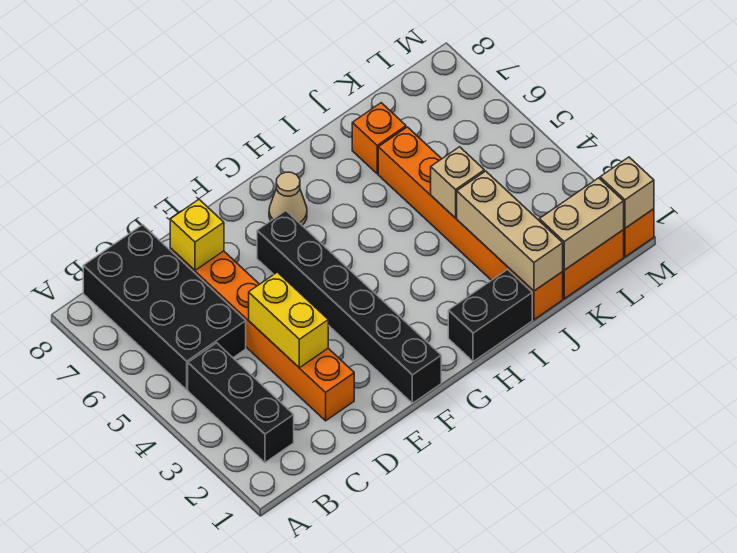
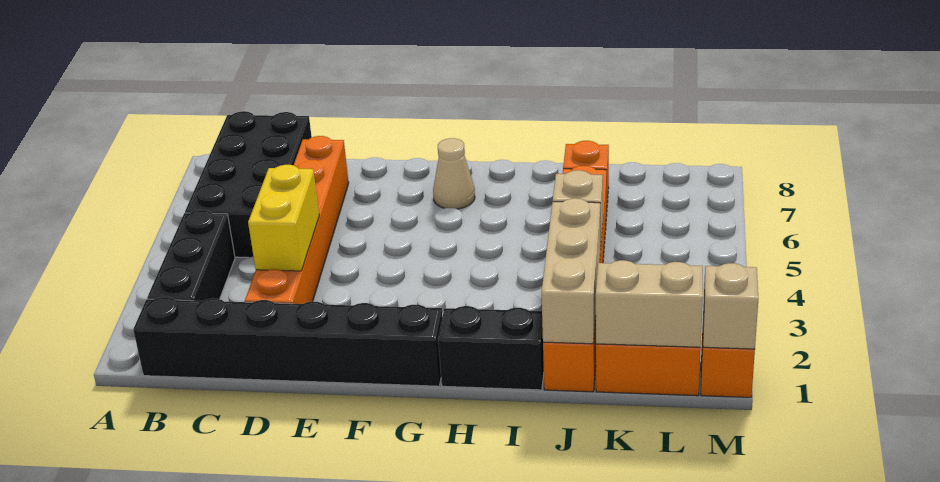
yellow brick D7 level 2 -> none
black brick F1:F6 level 1 -> black brick B1:G1 level 1

